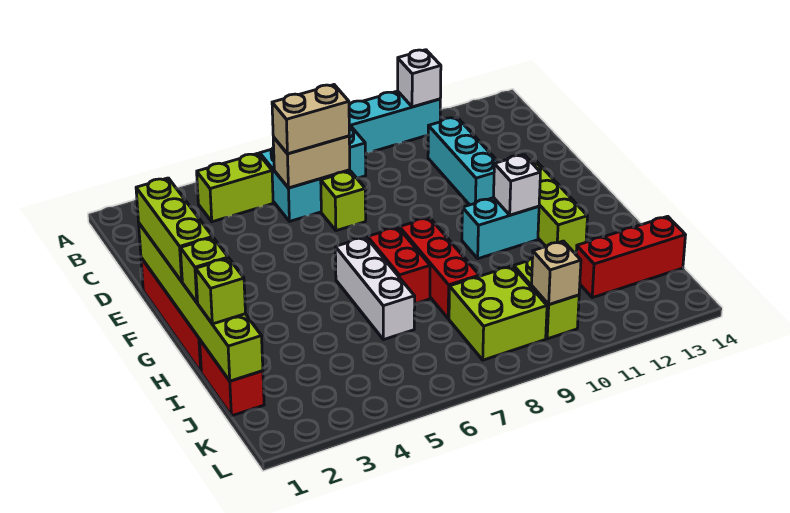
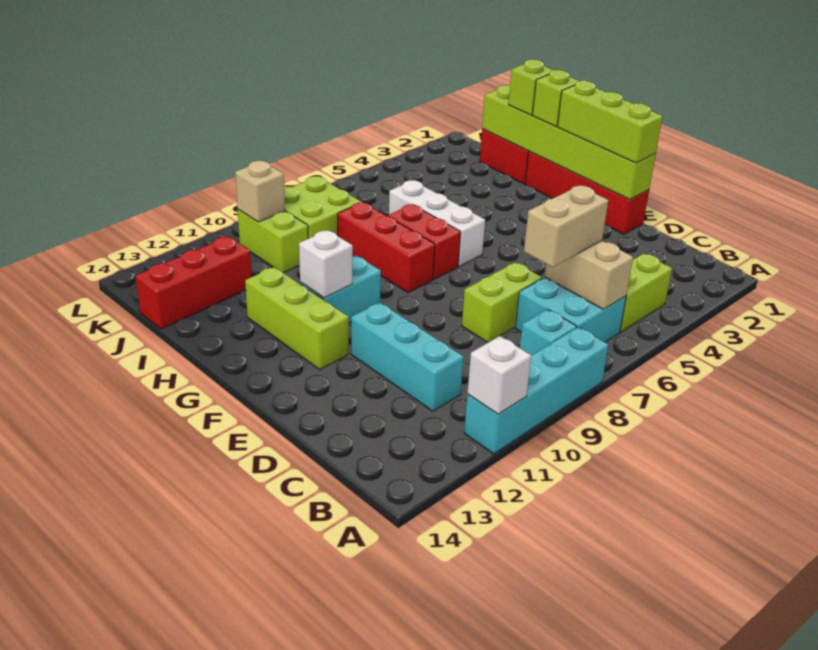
tan brick C6:C7 level 2 -> tan brick B6:C6 level 2
lime brick D7 level 1 -> lime brick D7:D8 level 1

